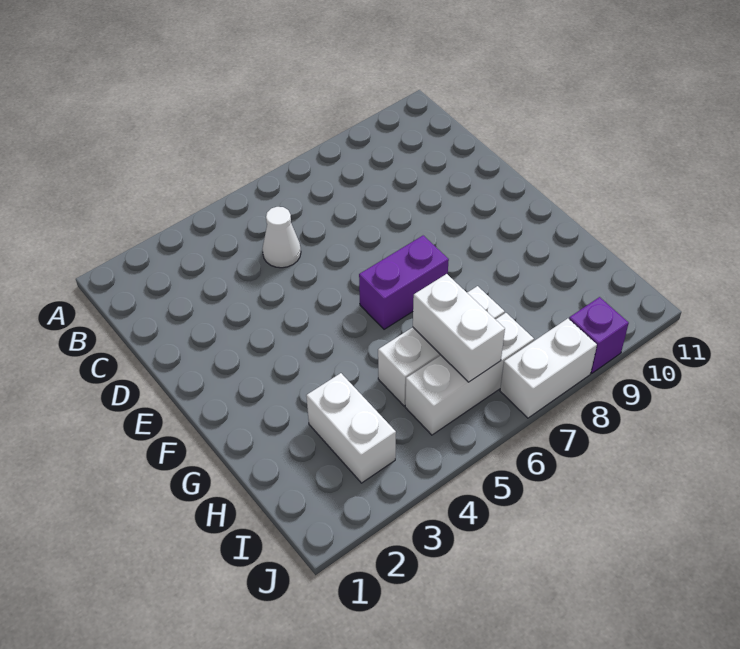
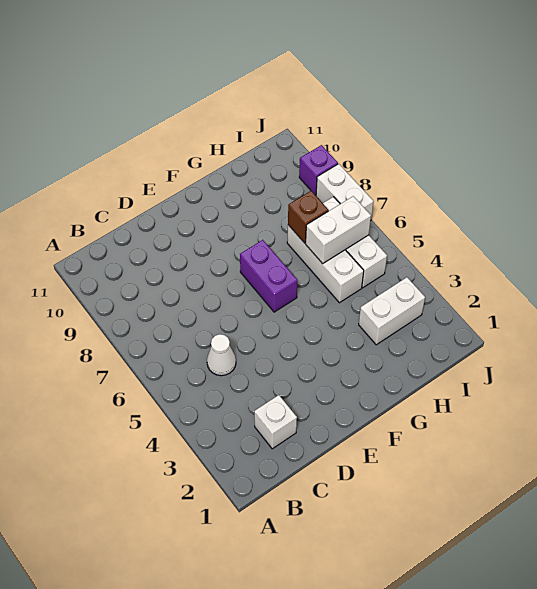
none -> white brick C2 level 1
none -> brown brick H7 level 2

